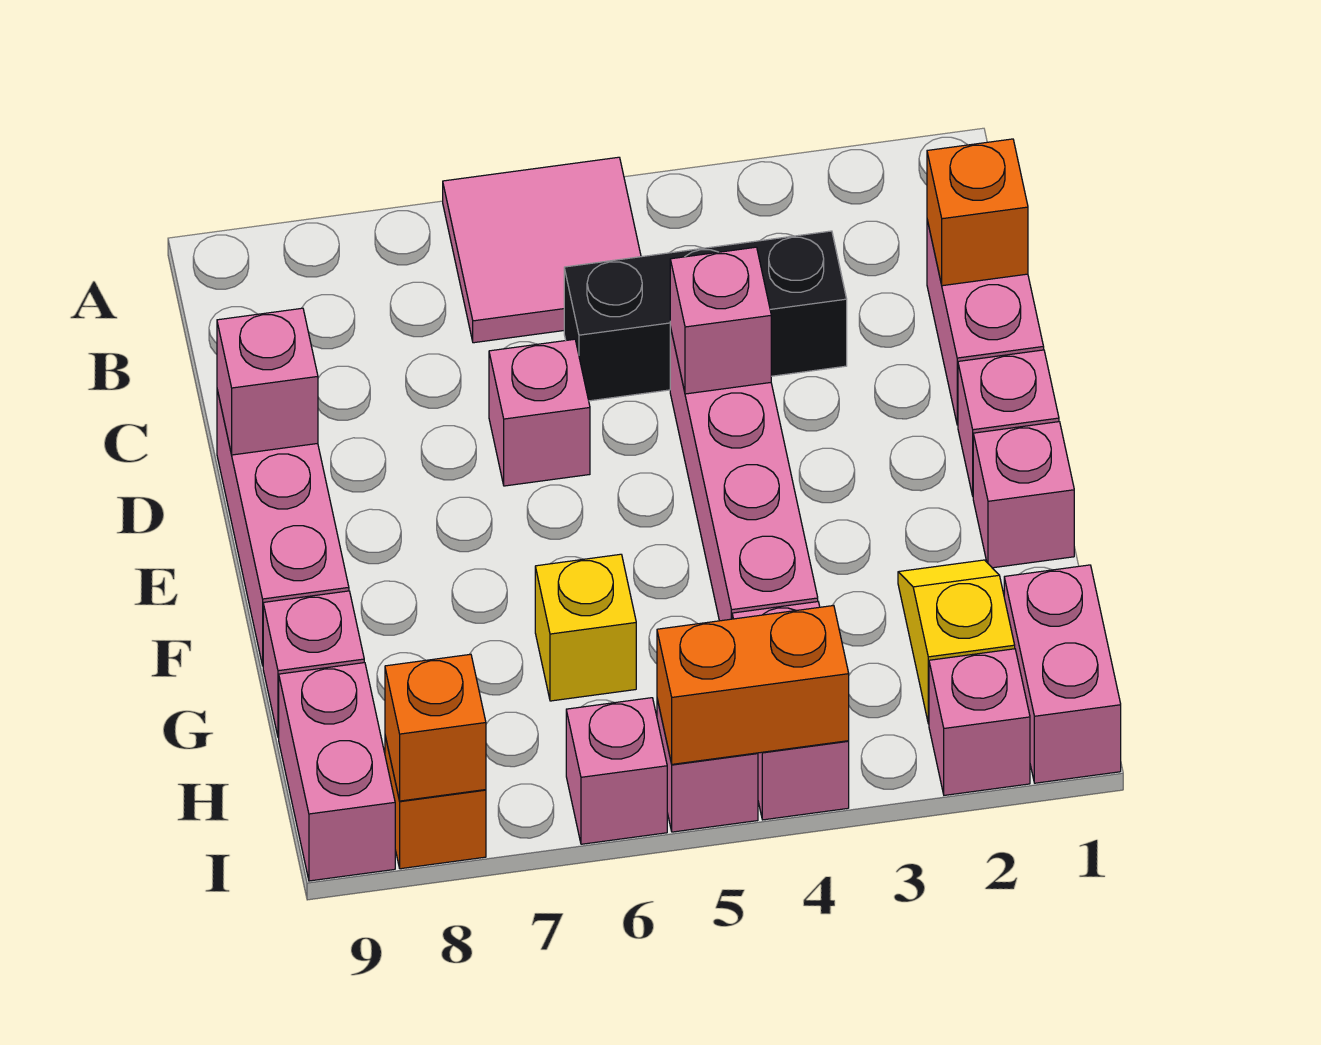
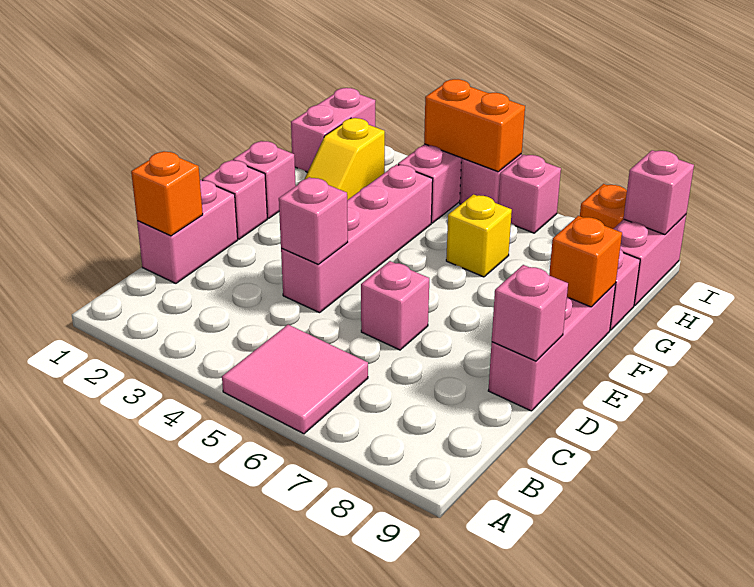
black brick C3:C5 level 1 -> none
pink brick I2 level 1 -> pink brick I9 level 2
orange brick I8 level 2 -> orange brick F9 level 2

